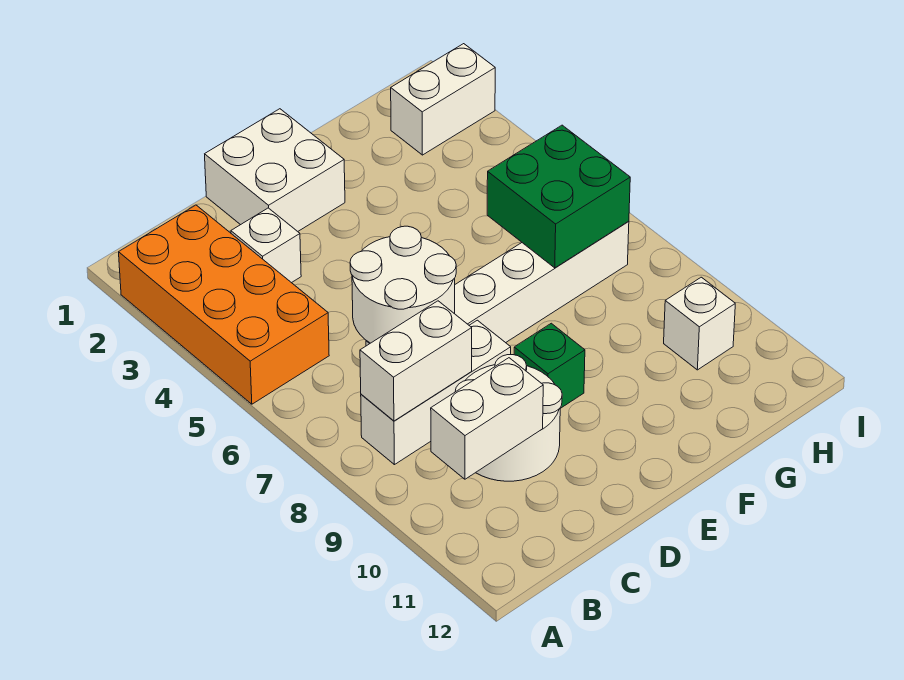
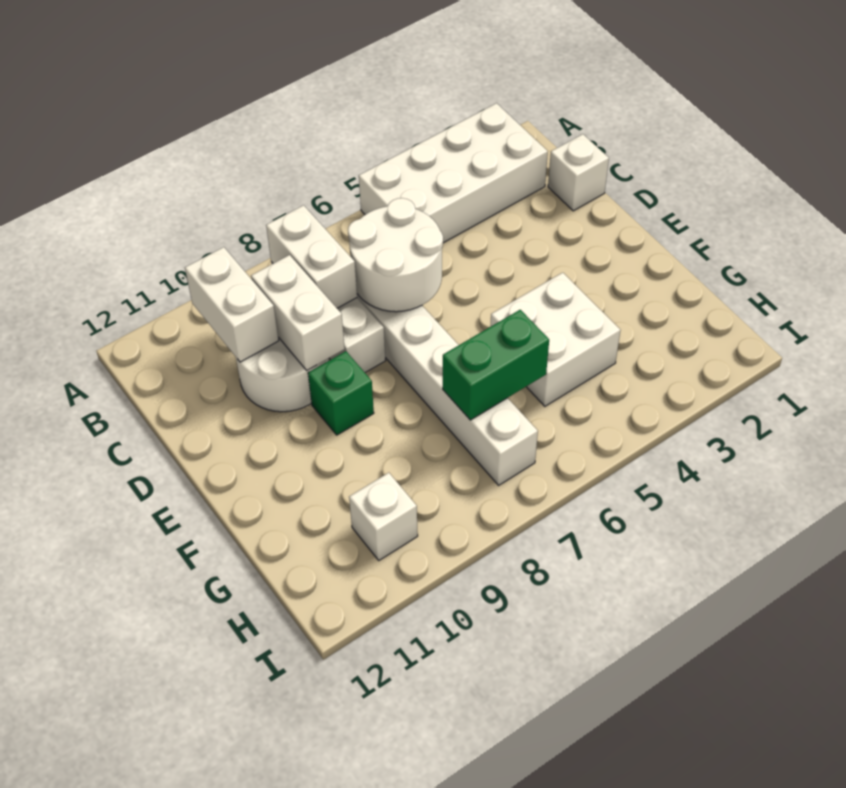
orange brick A2:B5 level 1 -> white brick A2:B5 level 1
white brick C3 level 1 -> white brick C1 level 1
white brick D1:E2 level 1 -> white brick F4:G5 level 1
green brick G6:H7 level 2 -> green brick G6:G7 level 2
white brick H2:I2 level 1 -> white brick C9:D9 level 2

